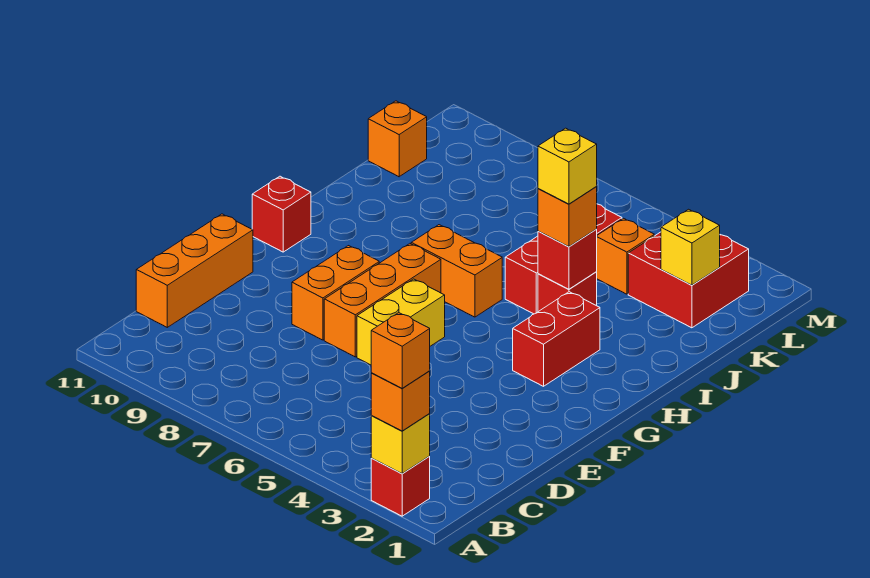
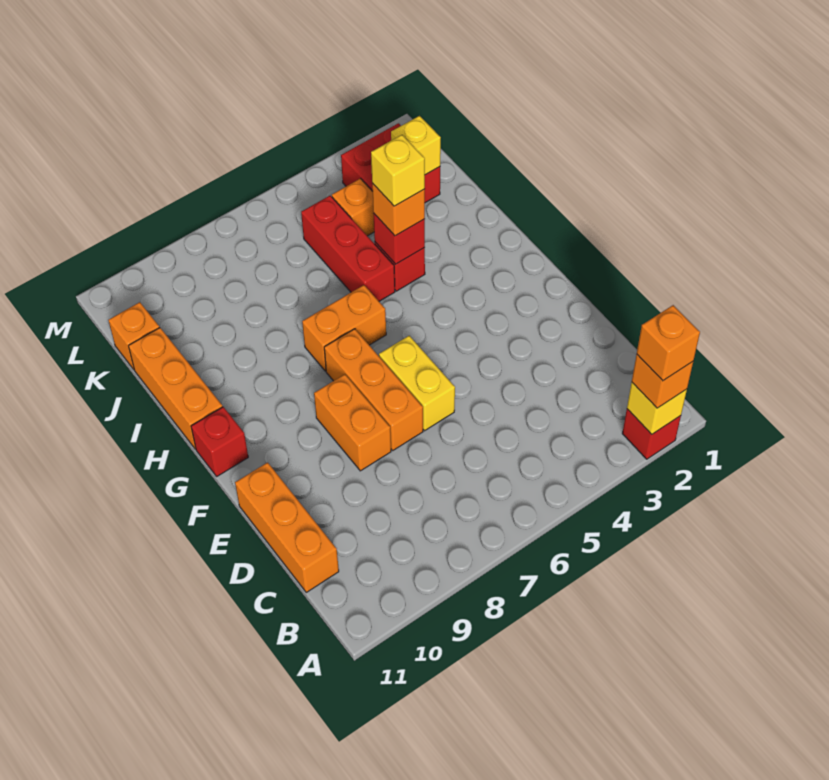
red brick G3:H3 level 1 -> none
none -> orange brick H11:J11 level 1

